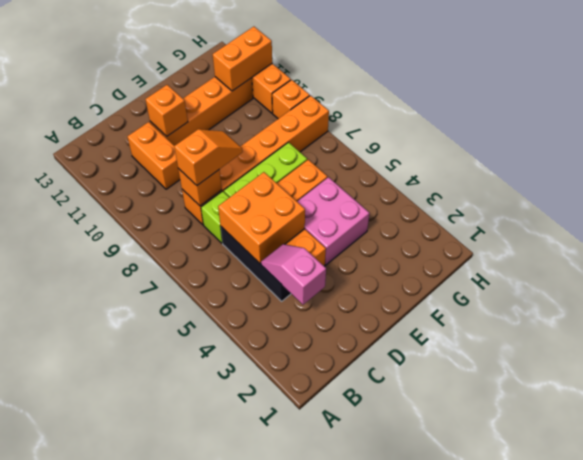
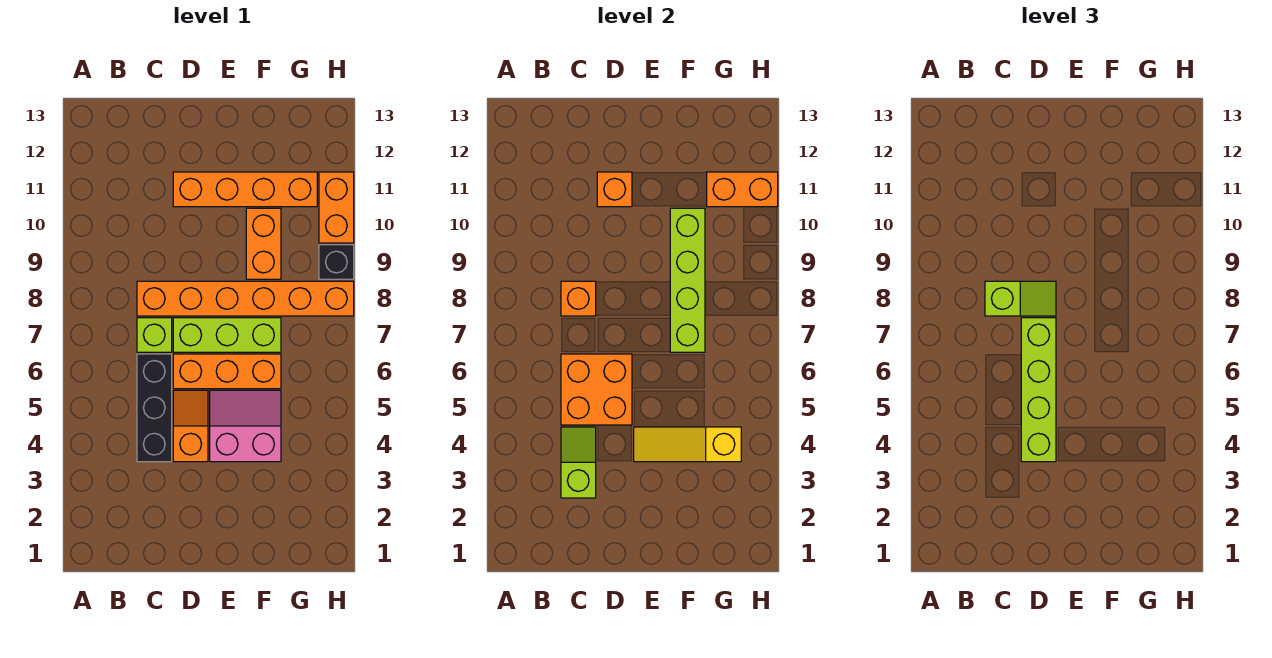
pink slope C3:C4 level 2 top 3 -> lime slope C3:C4 level 2 top 3
orange slope C8:D8 level 3 top C -> lime slope C8:D8 level 3 top C
orange brick C10:C11 level 1 -> orange brick F9:F10 level 1
none -> lime brick D4:D7 level 3
pink brick E4:F5 level 1 -> pink slope E4:F5 level 1 top 4
none -> yellow slope E4:G4 level 2 top G
none -> lime brick F7:F10 level 2
orange brick H9 level 1 -> black brick H9 level 1

